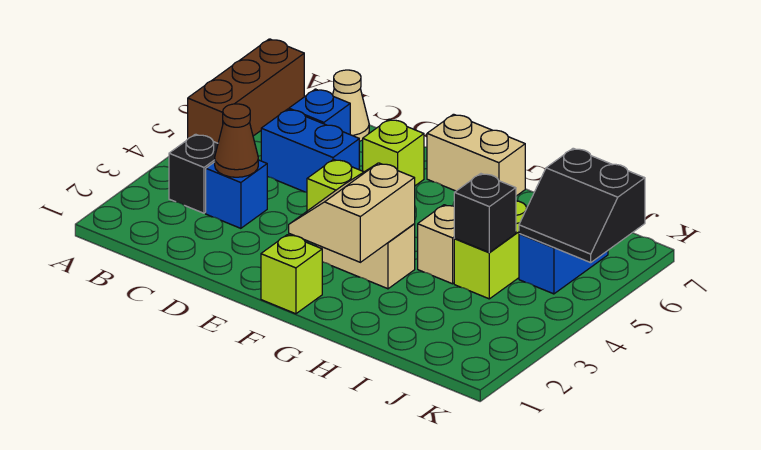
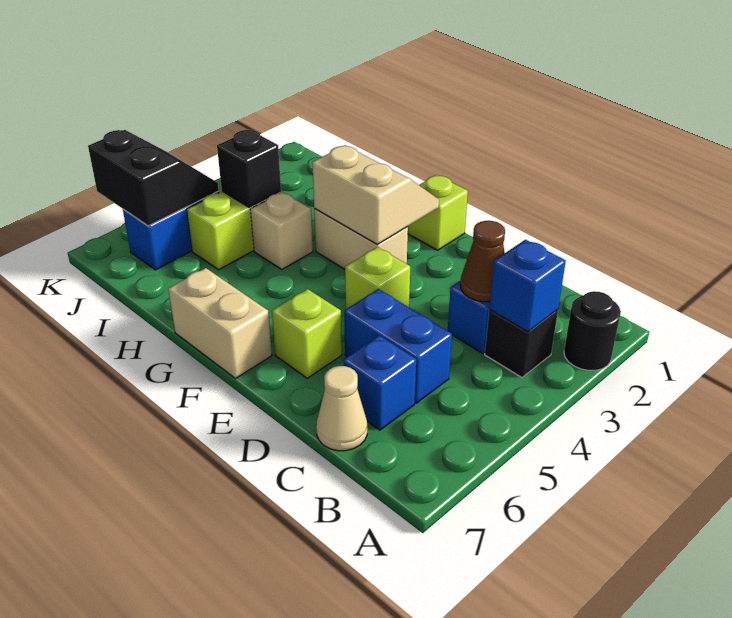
none -> black round brick A2 level 1
brown brick A5:A7 level 1 -> none
none -> blue brick B3 level 2
tan slope F2:G3 level 2 top G -> tan slope F2:G3 level 2 top 3

